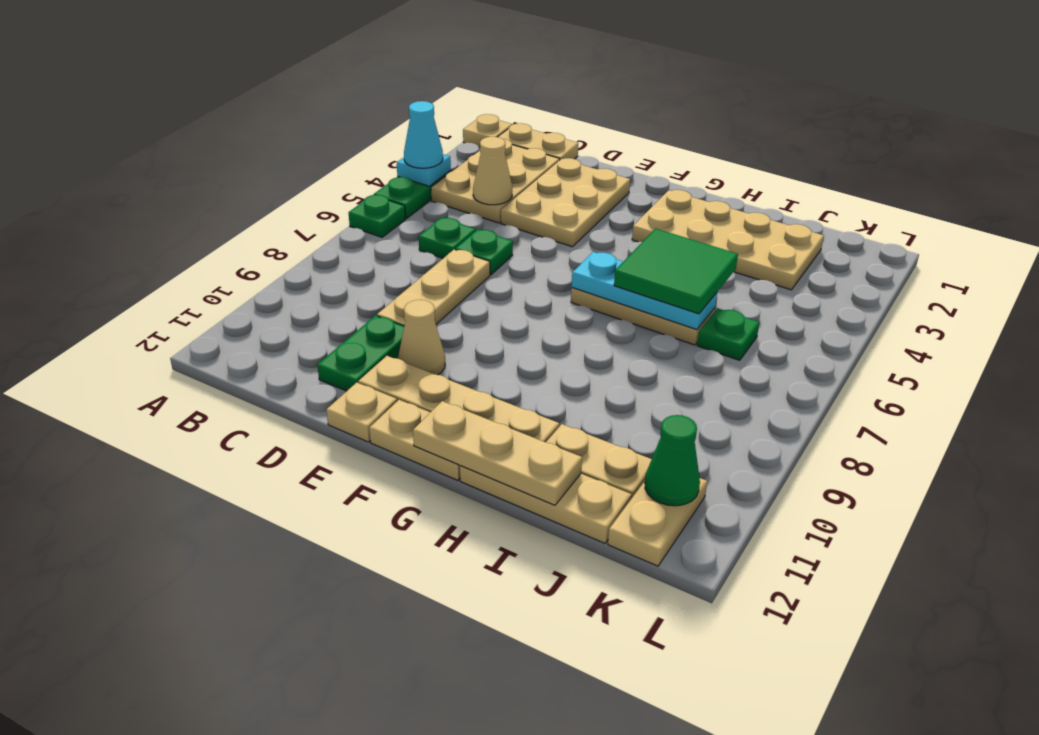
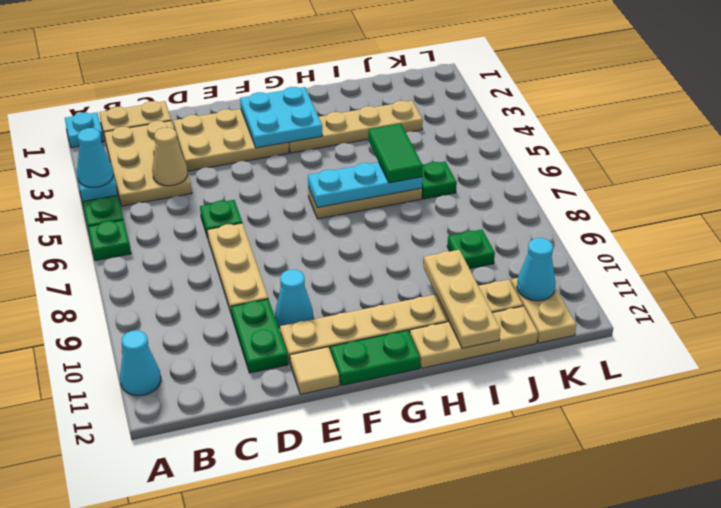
tan plate A1 level 1 -> cyan plate A1 level 1
none -> cyan cone A11 level 1
green plate C6 level 1 -> green plate J9 level 1
tan plate D2:E4 level 1 -> tan plate D2:F3 level 1
tan cone E10 level 1 -> cyan cone E10 level 1
tan plate E12 level 1 -> tan tile E12 level 1
none -> cyan plate F2:G3 level 2
tan plate F12:G12 level 1 -> green plate F12:G12 level 1
tan plate G2:J3 level 1 -> tan plate G3:J3 level 1
tan plate G12:I12 level 2 -> tan plate I10:I12 level 2
green tile H5:I6 level 3 -> green tile I5:I6 level 3
green cone K11 level 2 -> cyan cone K11 level 2

